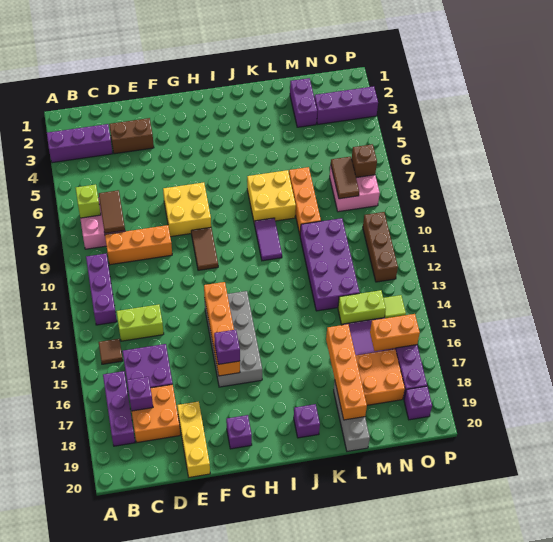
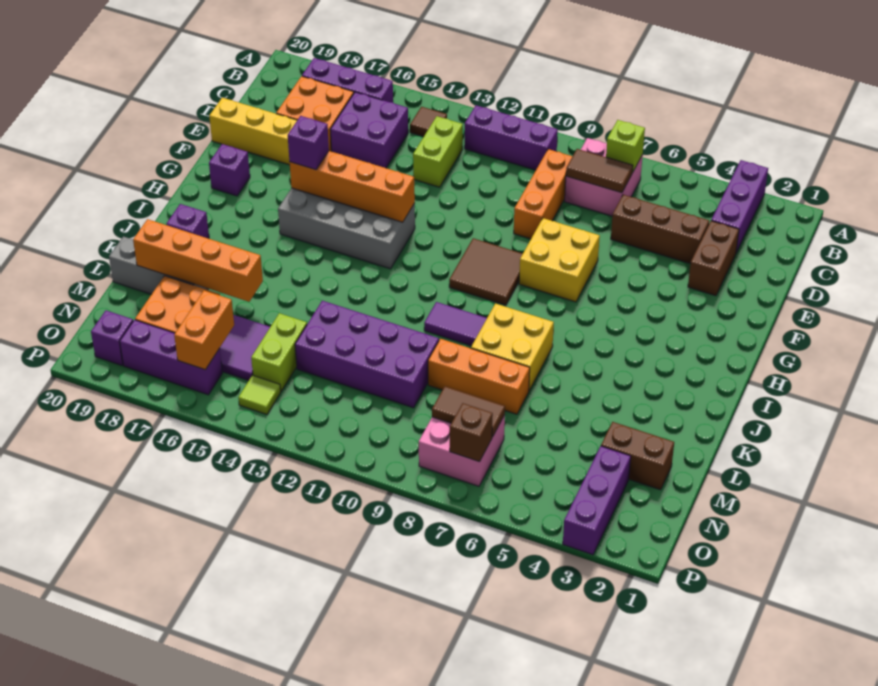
purple brick C17 level 2 -> none
brown tile G9:G10 level 1 -> brown tile G9:H10 level 1
purple brick M2:M3 level 1 -> brown brick M2:M3 level 1
brown brick O10:O12 level 1 -> brown brick D4:D6 level 1

